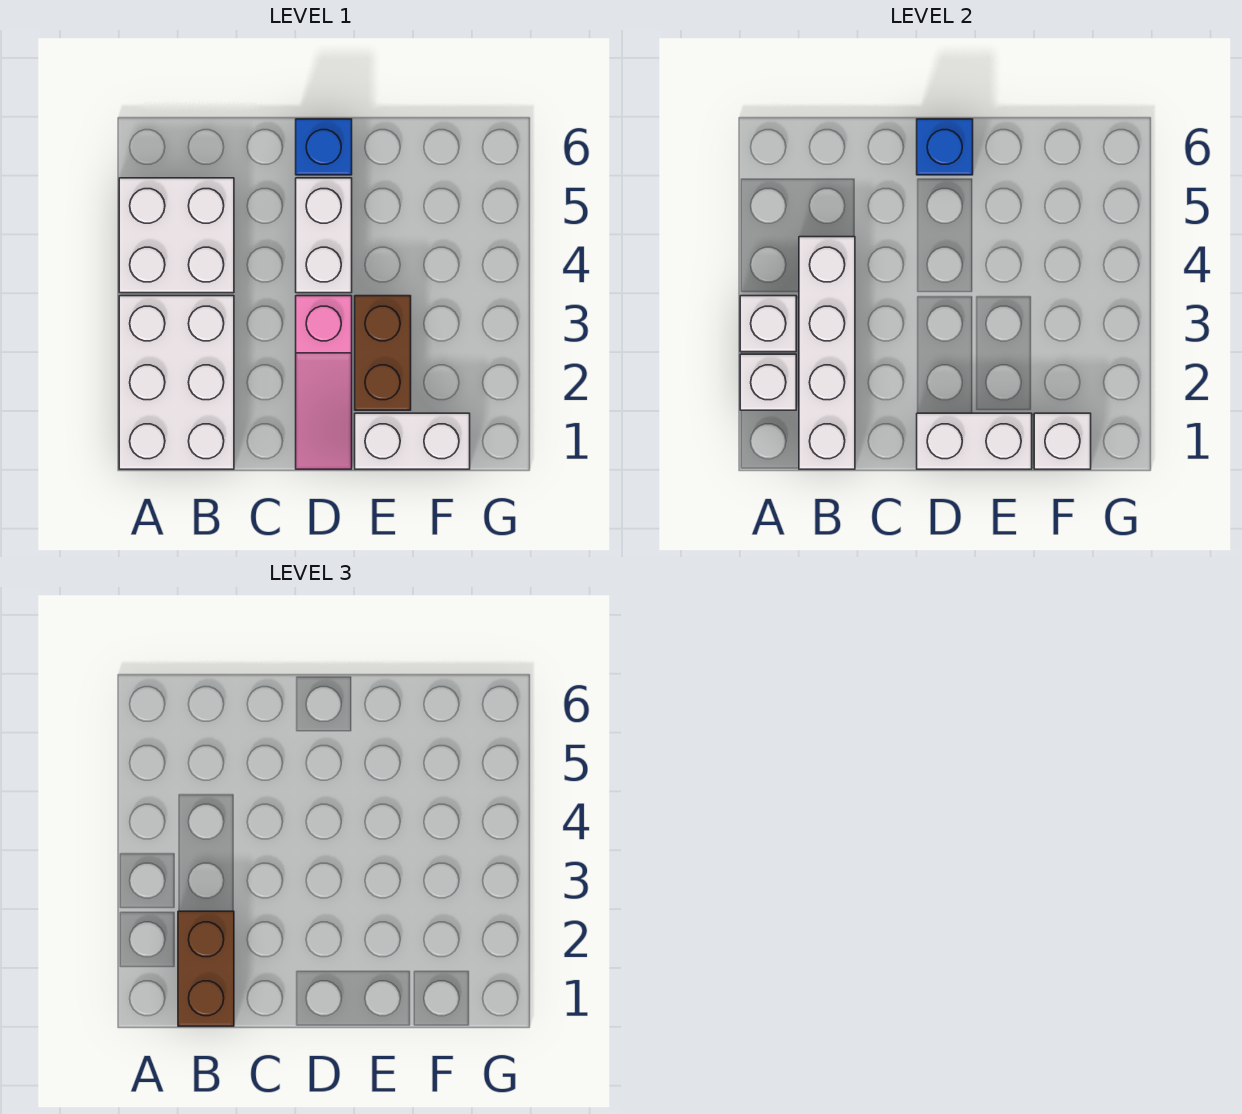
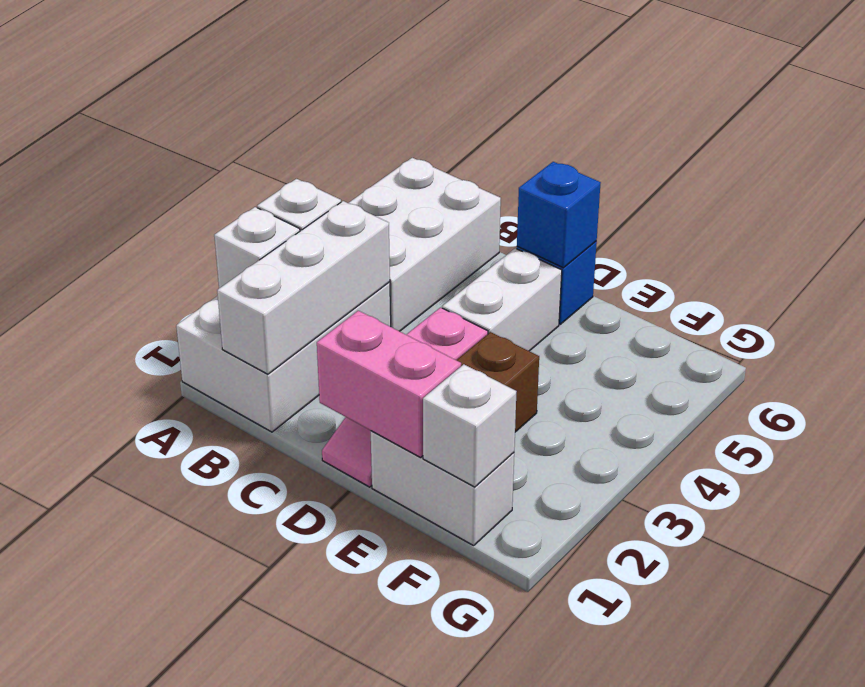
white brick A4:B5 level 1 -> white brick A4:B6 level 1
white brick B1:B4 level 2 -> white brick B1:B3 level 2
brown brick B1:B2 level 3 -> none
white brick D1:E1 level 2 -> pink brick D1:E1 level 2

